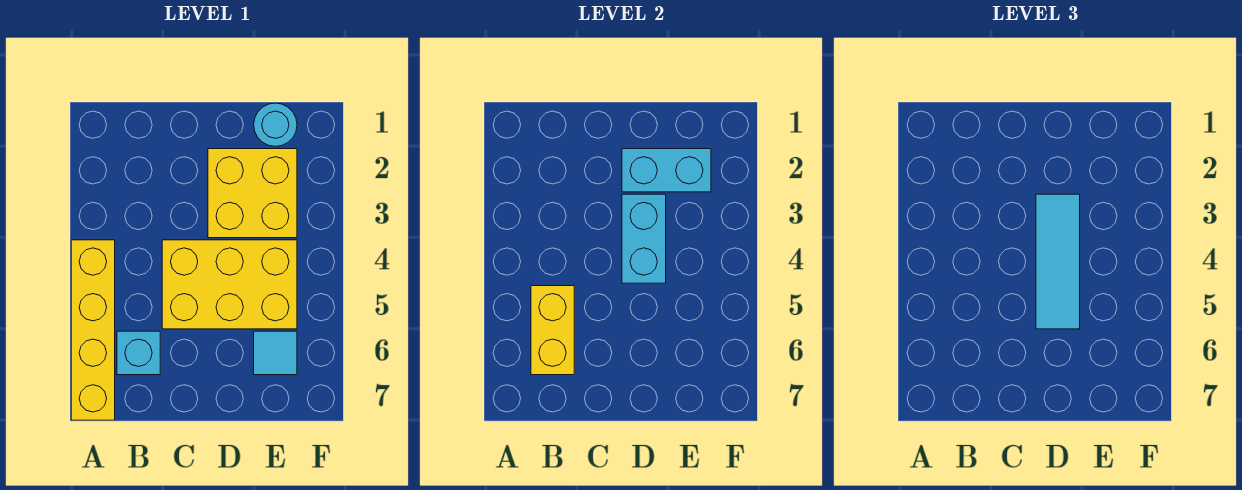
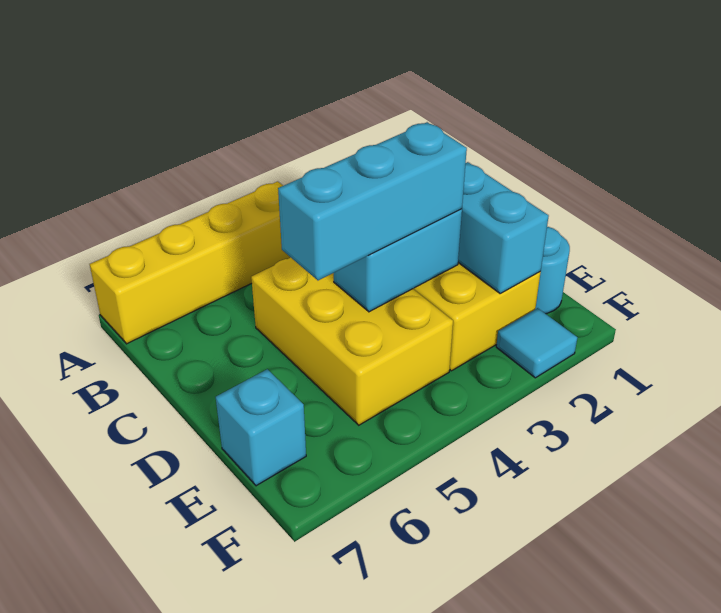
yellow brick B5:B6 level 2 -> none
cyan brick B6 level 1 -> cyan brick E7 level 1
cyan tile D3:D5 level 3 -> cyan brick D3:D5 level 3
cyan tile E6 level 1 -> cyan tile F2 level 1

